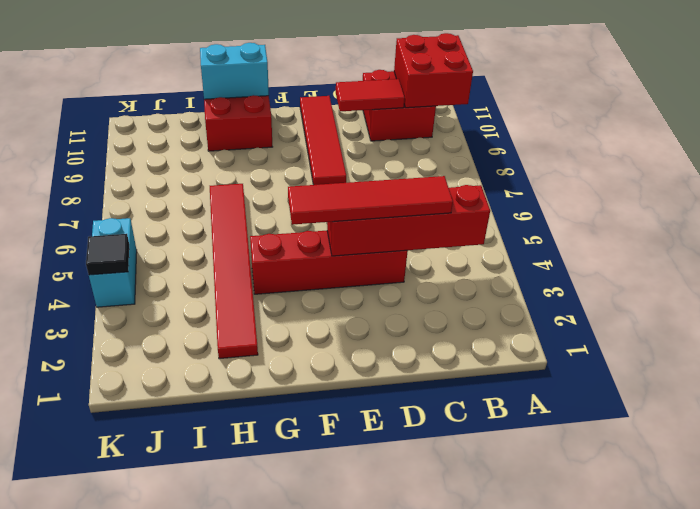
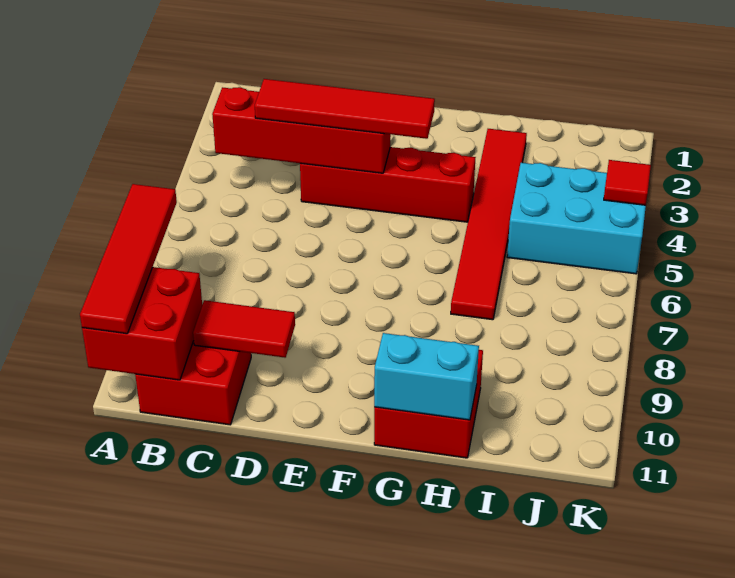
red tile E8:E11 level 1 -> red tile A8:A11 level 3
cyan brick K4:K5 level 1 -> cyan brick I4:K5 level 1
black tile K4 level 2 -> red tile K4 level 2

